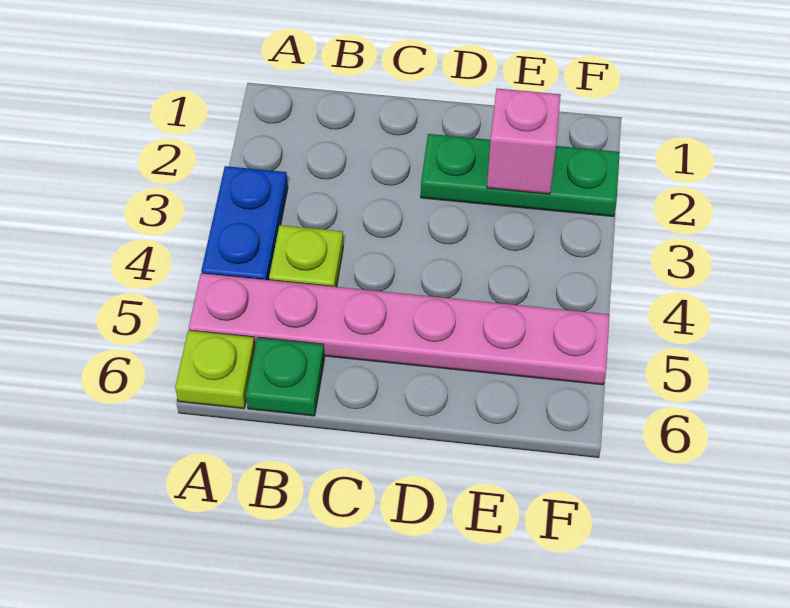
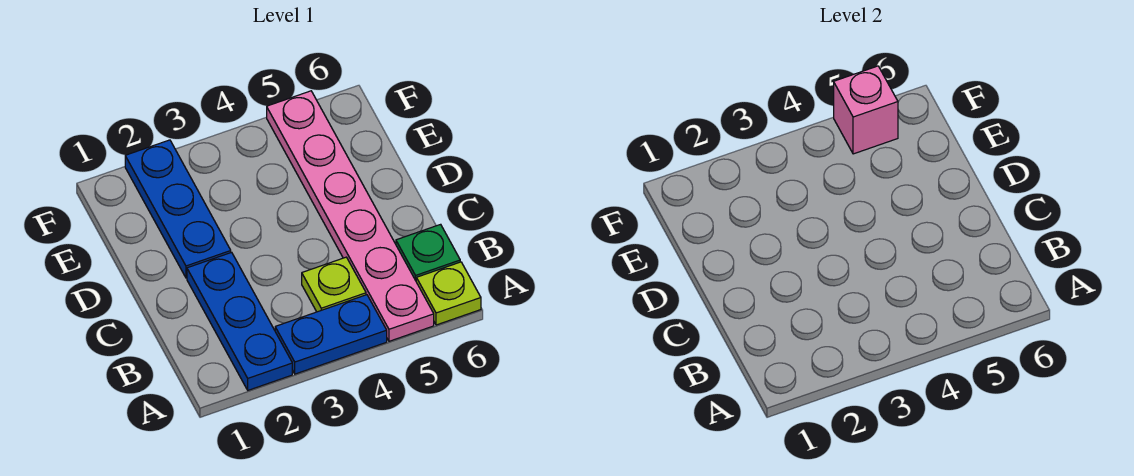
none -> blue plate A2:C2 level 1
green plate D2:F2 level 1 -> blue plate D2:F2 level 1
pink brick E2 level 2 -> pink brick F5 level 2

